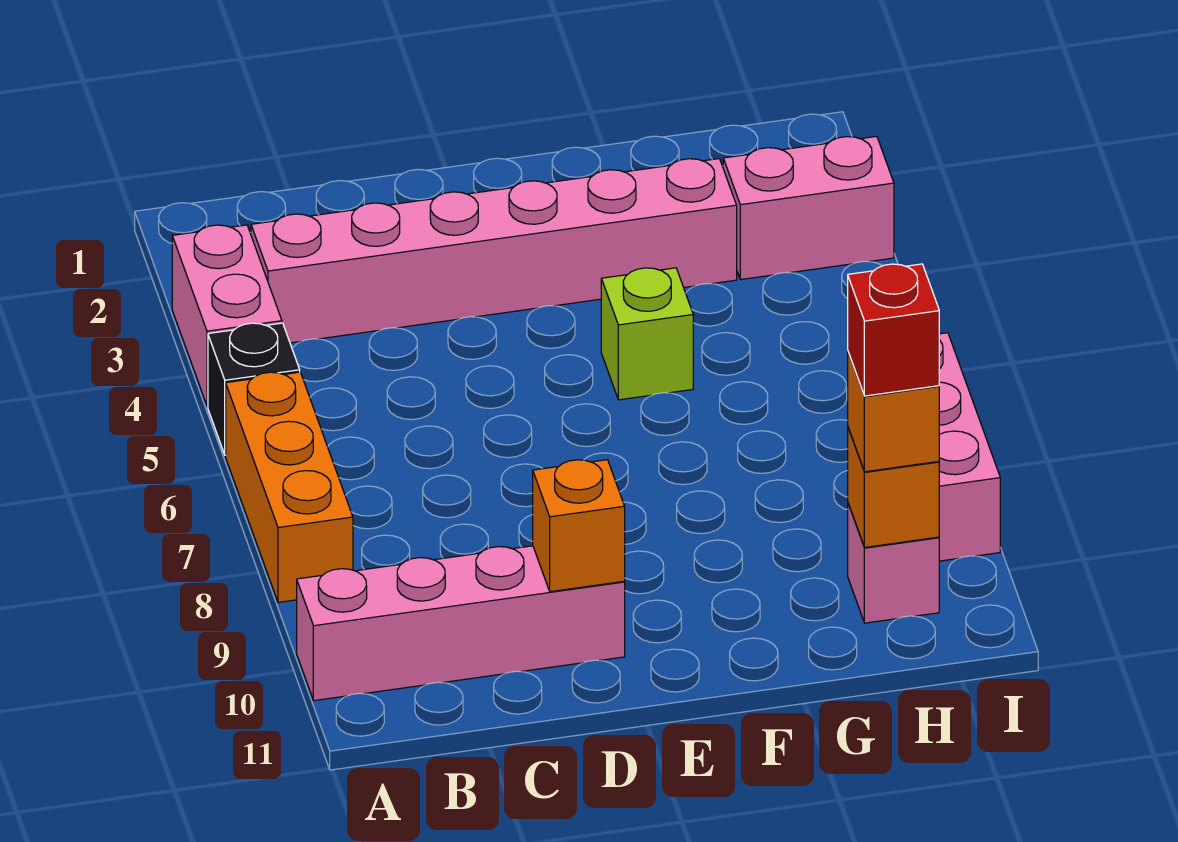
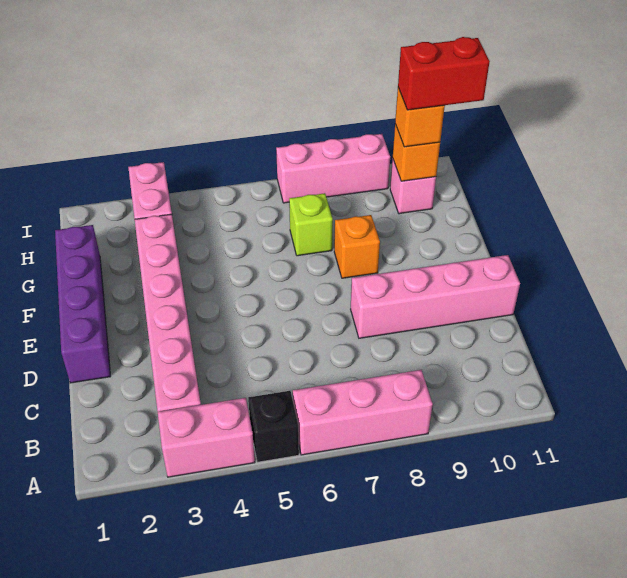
orange brick A6:A8 level 1 -> pink brick A6:A8 level 1
pink brick A10:D10 level 1 -> pink brick D8:D11 level 1
none -> purple brick D1:G1 level 1
orange brick D10 level 2 -> orange brick F8 level 1
lime brick F5 level 1 -> lime brick G7 level 1
red brick H10 level 4 -> red brick H10:H11 level 4

